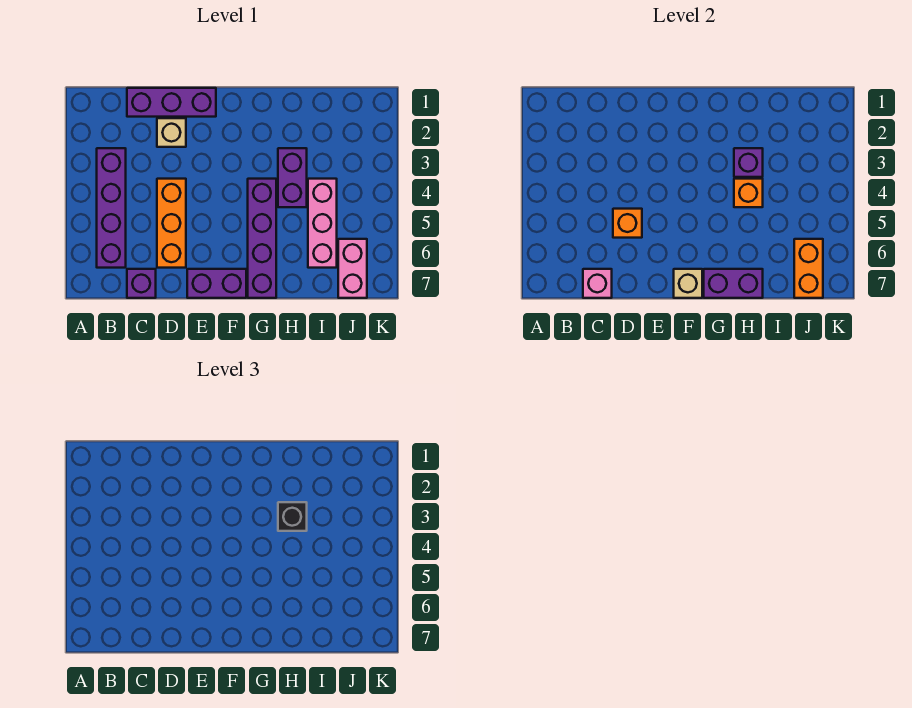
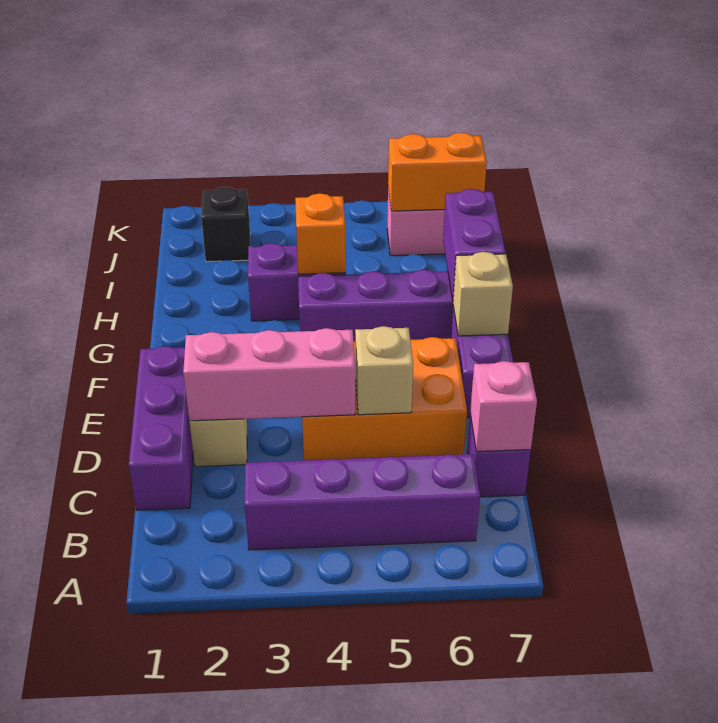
orange brick D4:D6 level 1 -> orange brick D4:E6 level 1
orange brick D5 level 2 -> tan brick D5 level 2
purple brick H3 level 2 -> none
black brick H3 level 3 -> black brick J2 level 1
pink brick I4:I6 level 1 -> pink brick D2:D4 level 2

